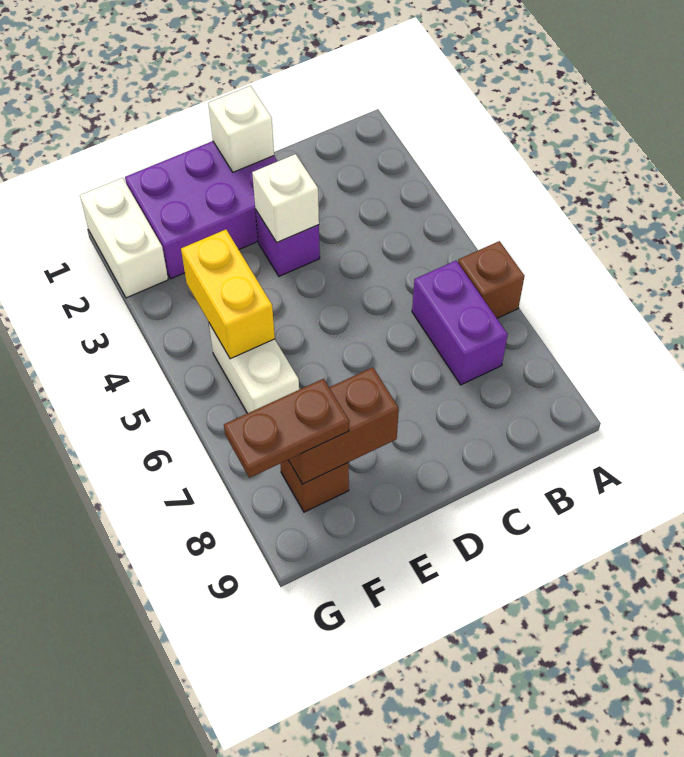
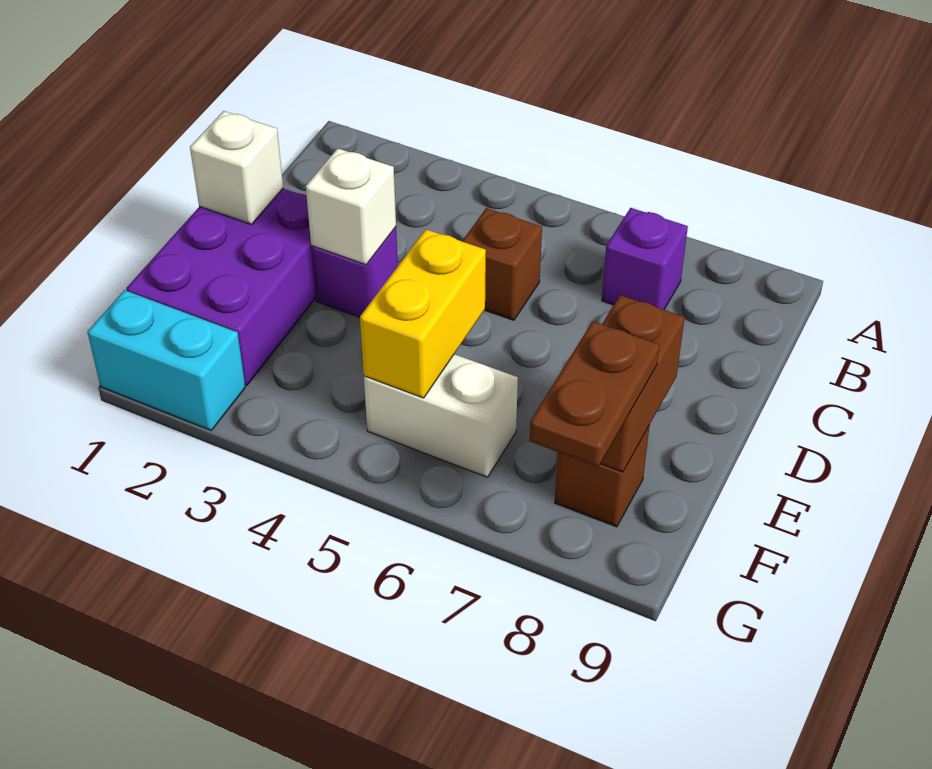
brown brick A6 level 1 -> brown brick C5 level 1
purple brick B6:B7 level 1 -> purple brick B7 level 1
yellow brick F4:F5 level 2 -> yellow brick E5:F5 level 2
white brick G1:G2 level 1 -> cyan brick G1:G2 level 1

